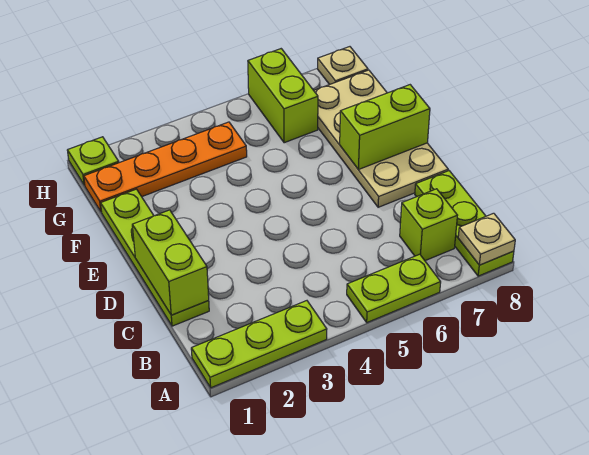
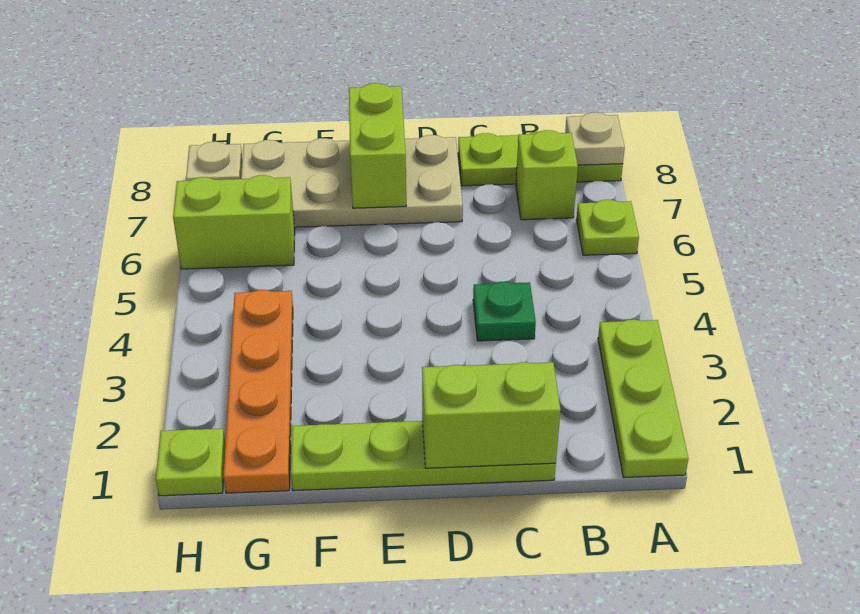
lime plate A5:A6 level 1 -> lime plate A6 level 1
none -> green plate C4 level 1

